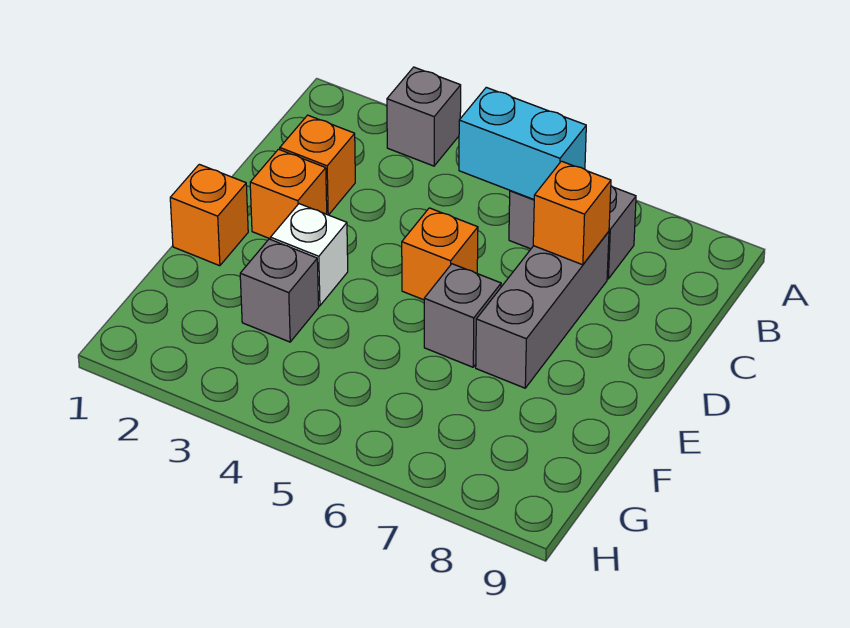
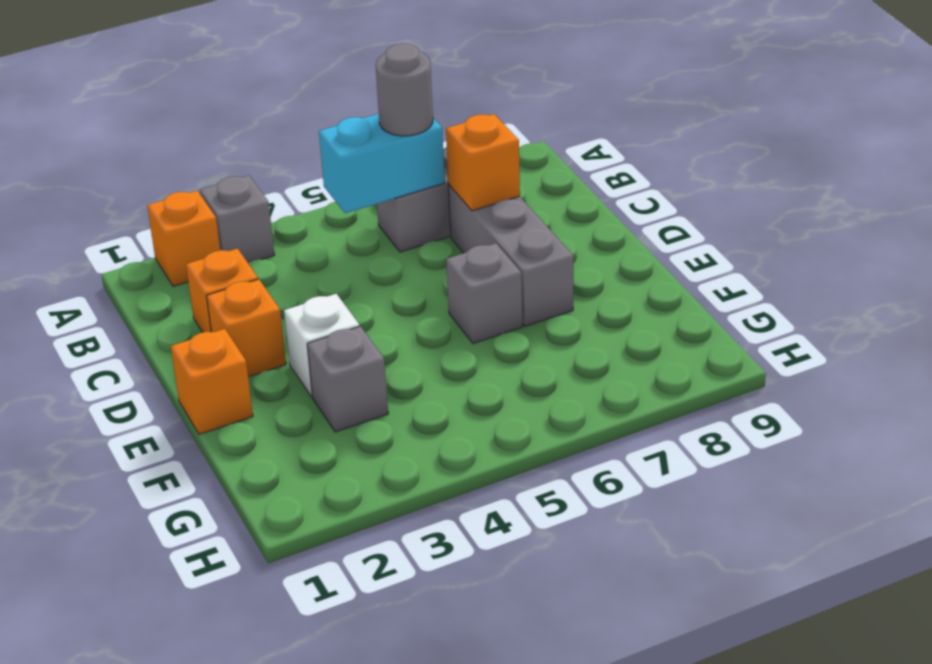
none -> grey round brick B6 level 3
orange brick D5 level 1 -> orange brick A2 level 1

